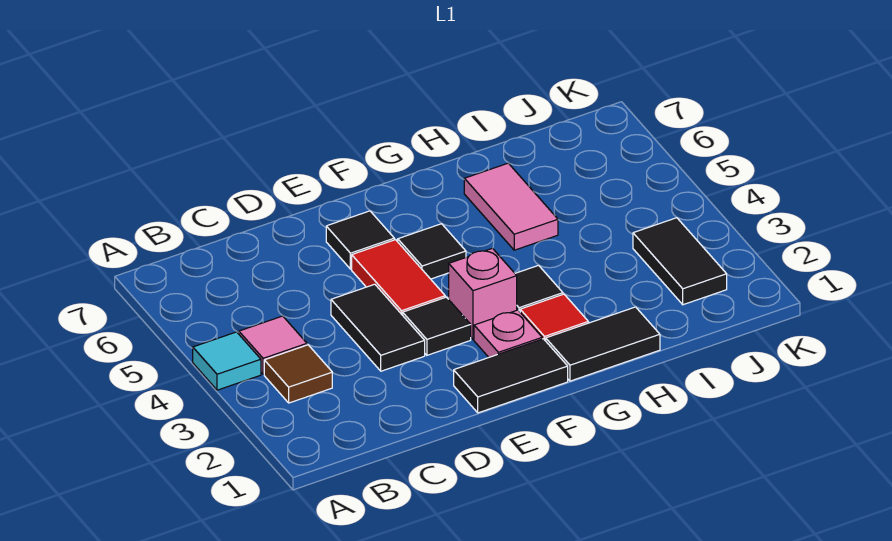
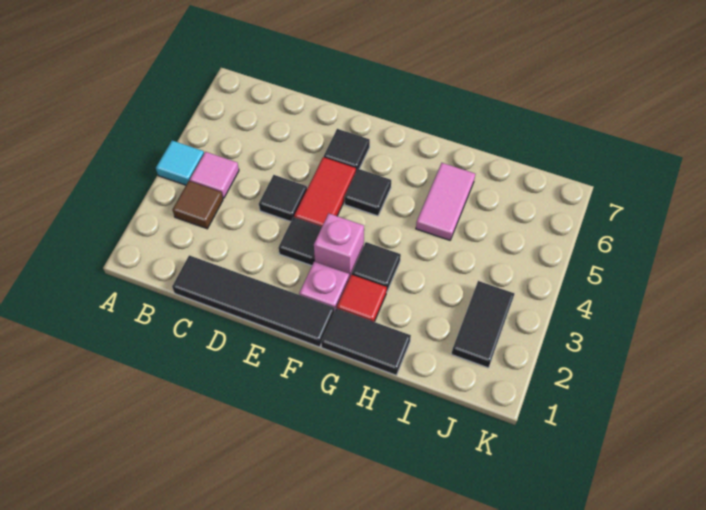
black tile D3:D4 level 1 -> black tile D4 level 1
black tile E1:F1 level 1 -> black tile C1:F1 level 1

